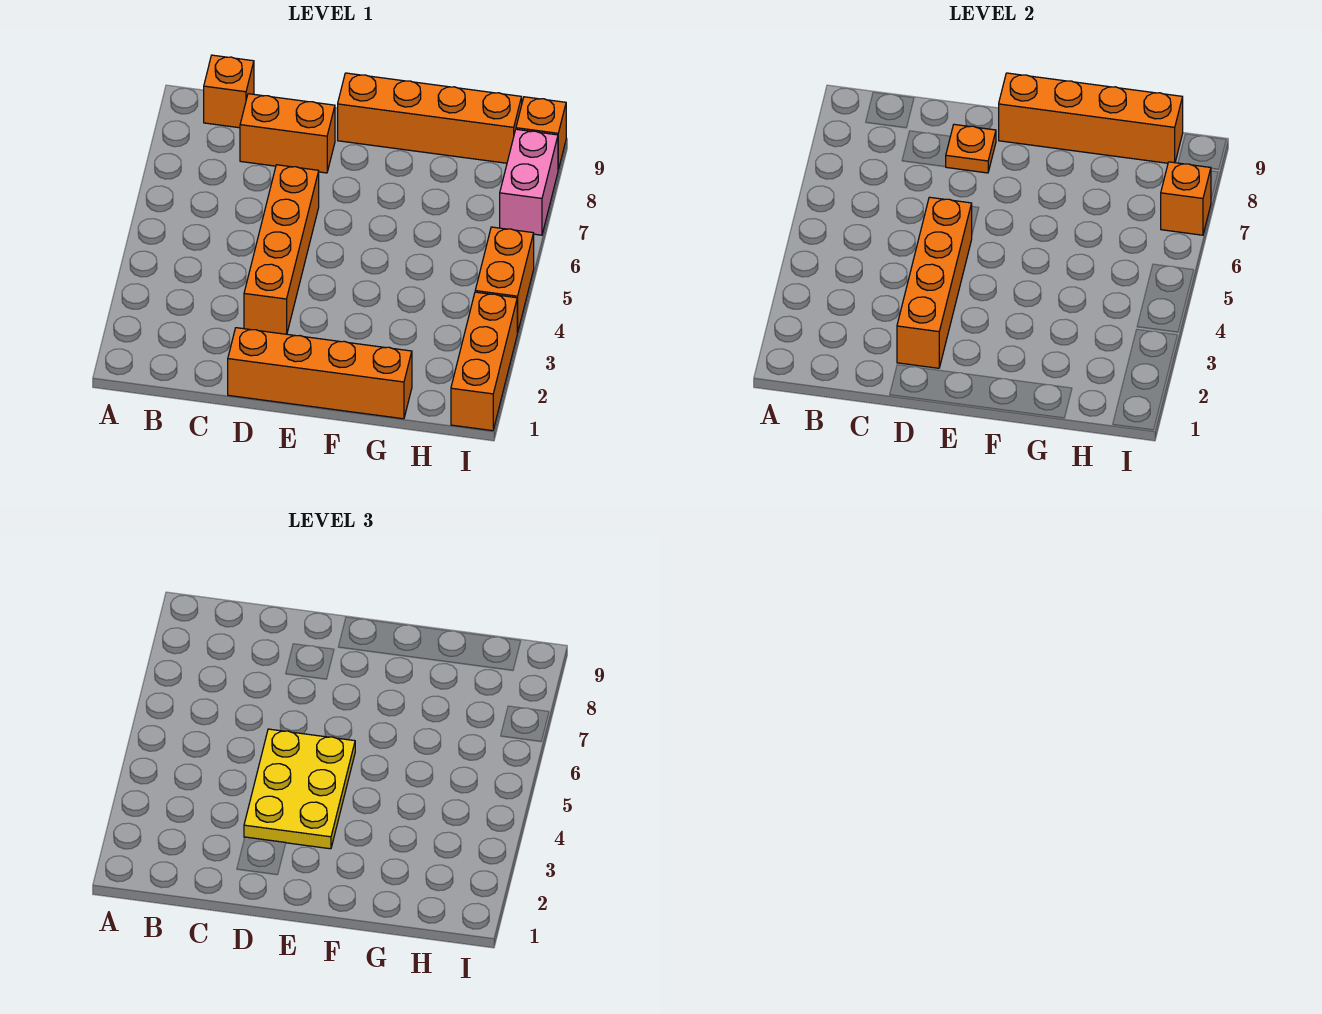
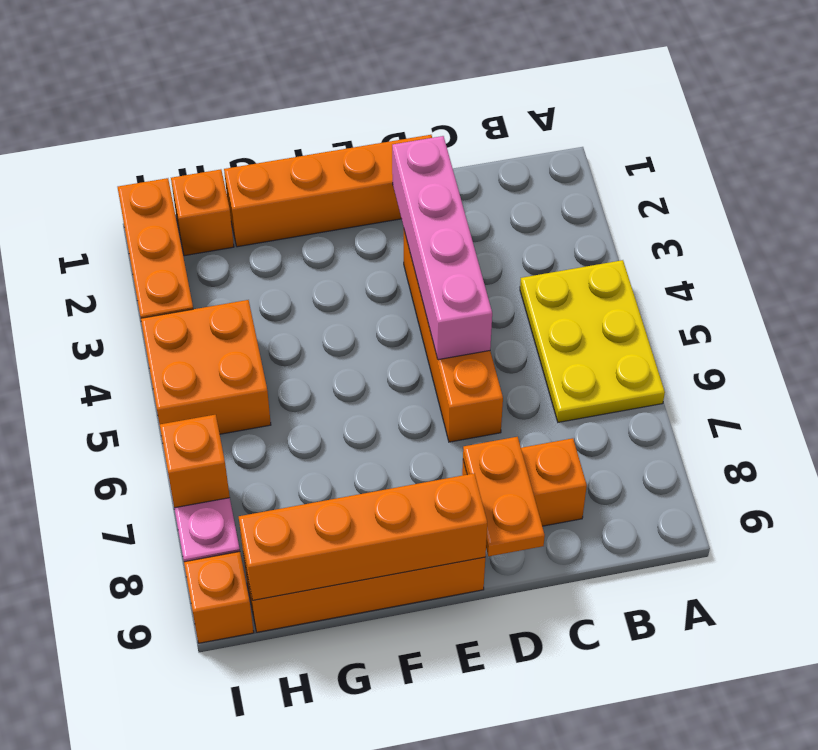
orange brick B9 level 1 -> orange brick H1 level 1
orange brick D2:D5 level 2 -> pink brick D2:D5 level 2
yellow plate D3:E5 level 3 -> yellow plate A4:B6 level 1
orange plate D8 level 2 -> orange plate D8:D9 level 2
orange brick I4:I5 level 1 -> orange brick H4:I5 level 1

